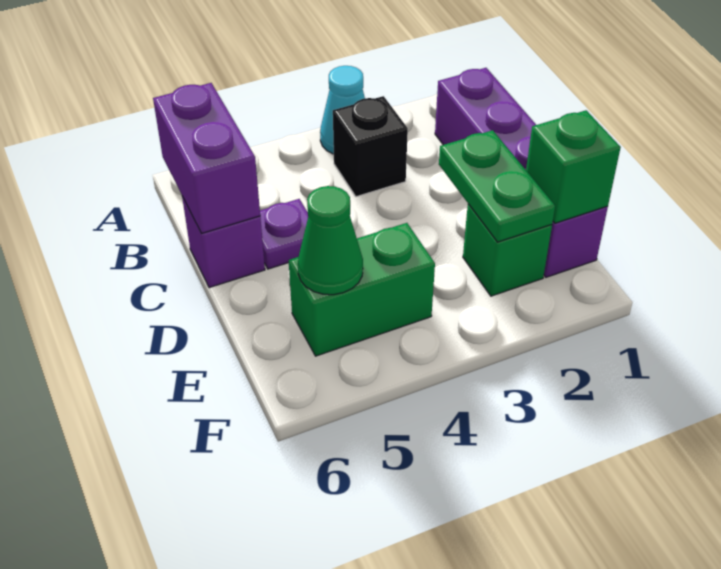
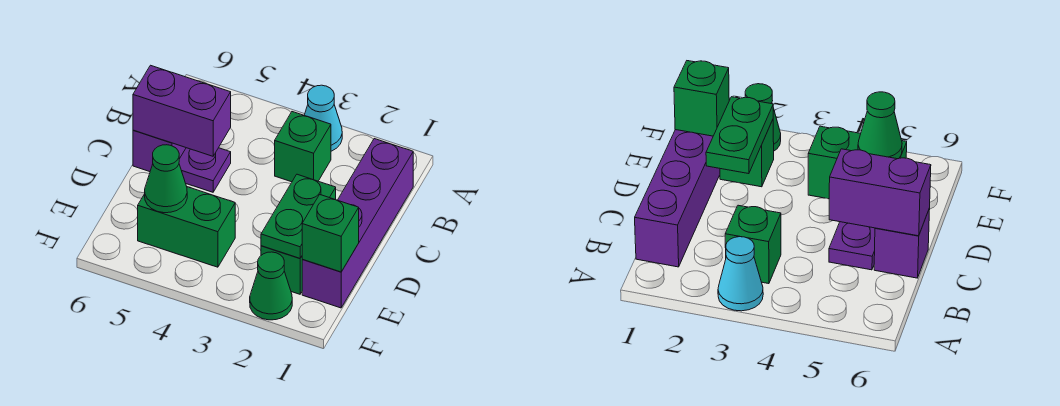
black brick B3 level 1 -> green brick B3 level 1
purple brick B6:C6 level 2 -> purple brick C5:C6 level 2
none -> green cone F2 level 1

